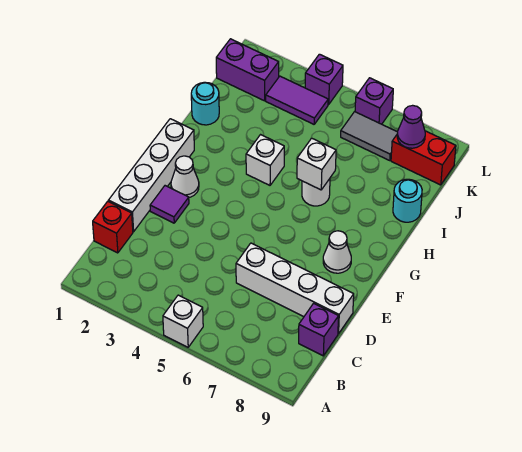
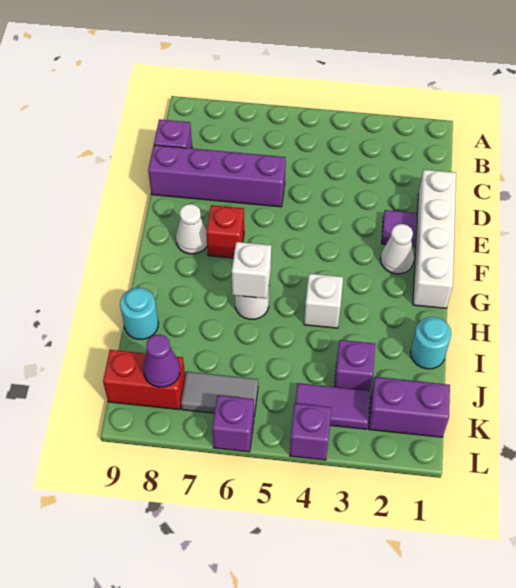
white brick A5 level 1 -> none
red brick C1 level 1 -> red brick F7 level 1
white brick D6:D9 level 1 -> purple brick D6:D9 level 1
none -> purple brick J3 level 1

